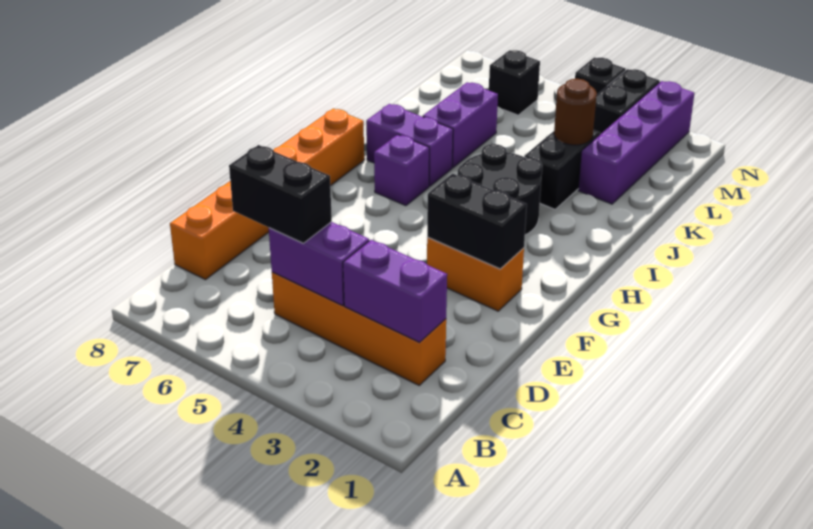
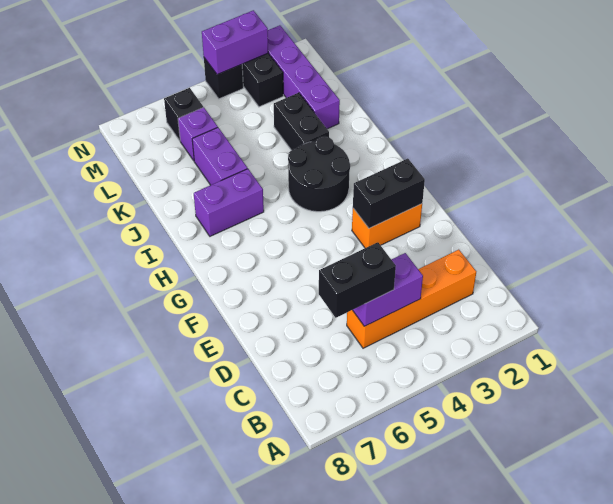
purple brick C2:C3 level 2 -> purple brick N3:N4 level 2
orange brick C8:H8 level 1 -> none
purple brick H6 level 1 -> purple brick L6 level 1
brown round brick K3 level 2 -> none

